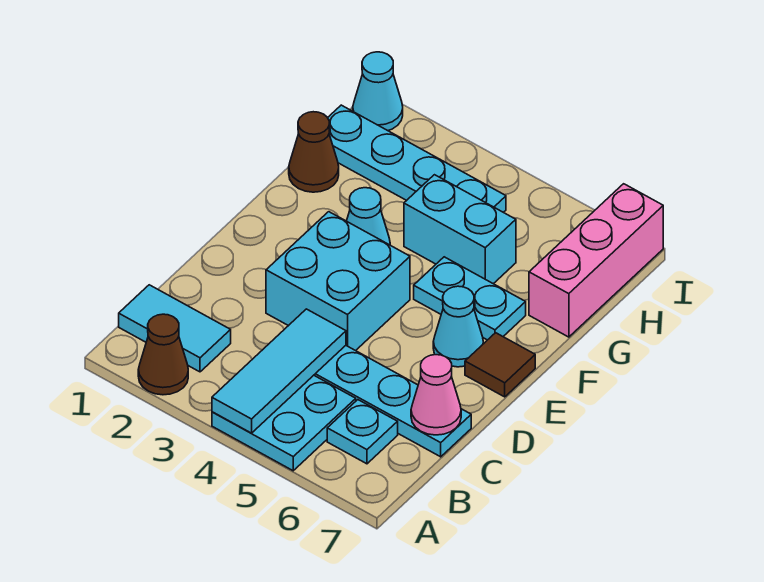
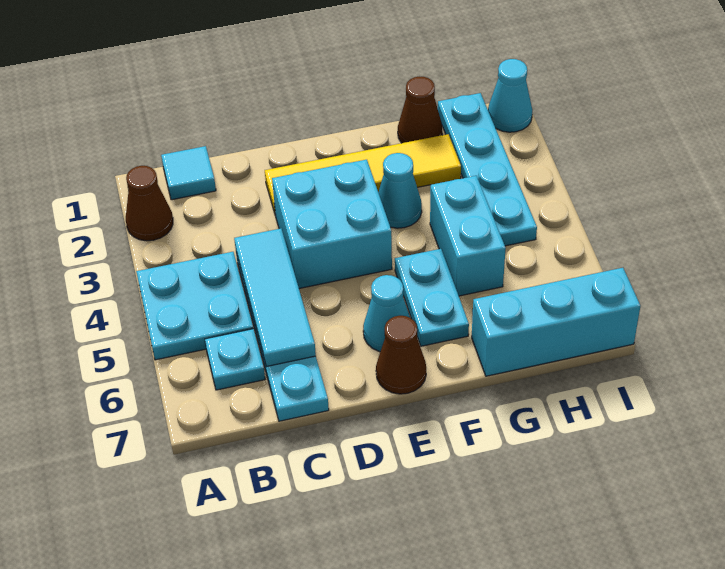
cyan tile A4:C4 level 2 -> cyan tile C4:C6 level 2
cyan tile B1:B2 level 1 -> cyan tile B1 level 1
pink cone C7 level 2 -> none
none -> yellow tile D2:G2 level 1
brown tile E7 level 1 -> brown cone E7 level 1
pink brick G7:I7 level 1 -> cyan brick G7:I7 level 1

